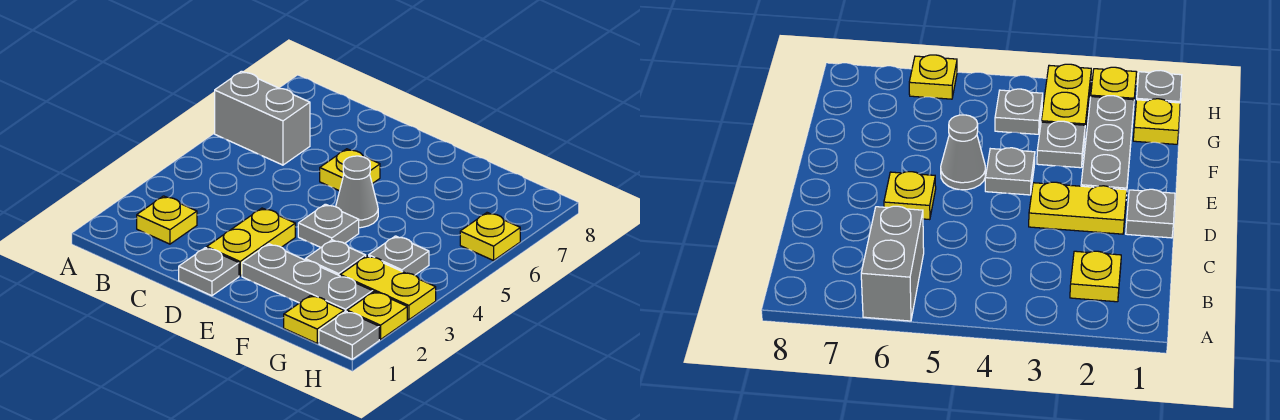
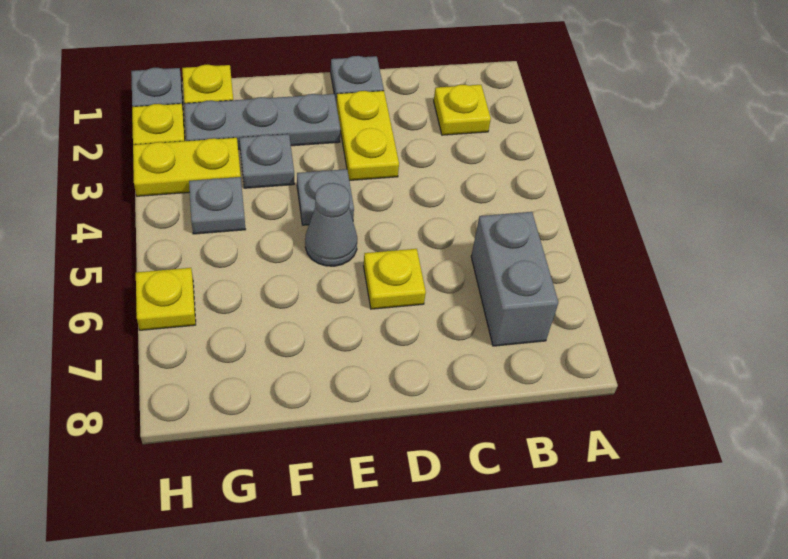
grey brick A6:B6 level 1 -> grey brick B6:B7 level 1

